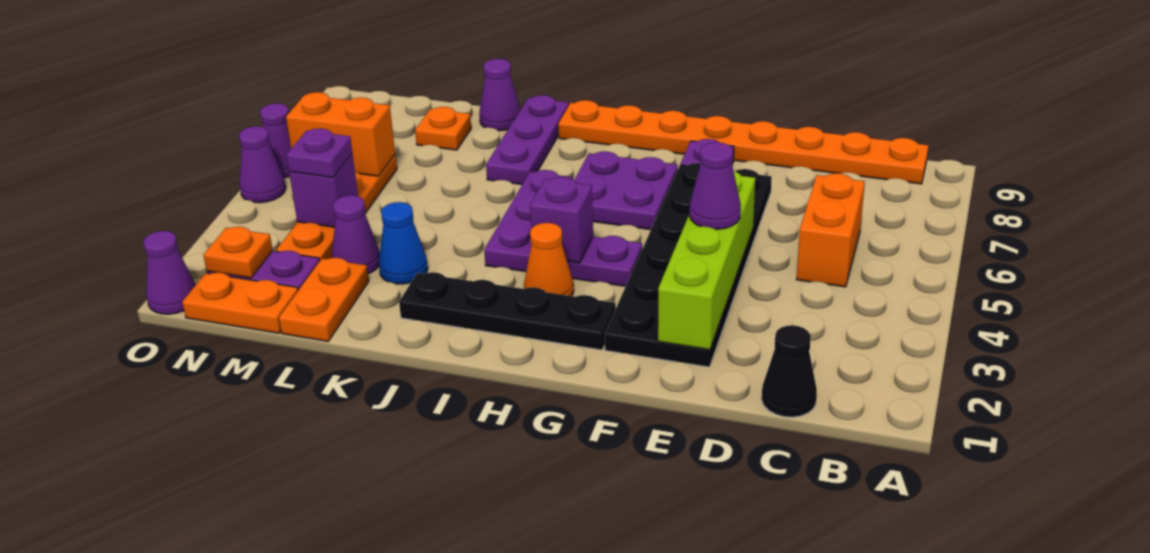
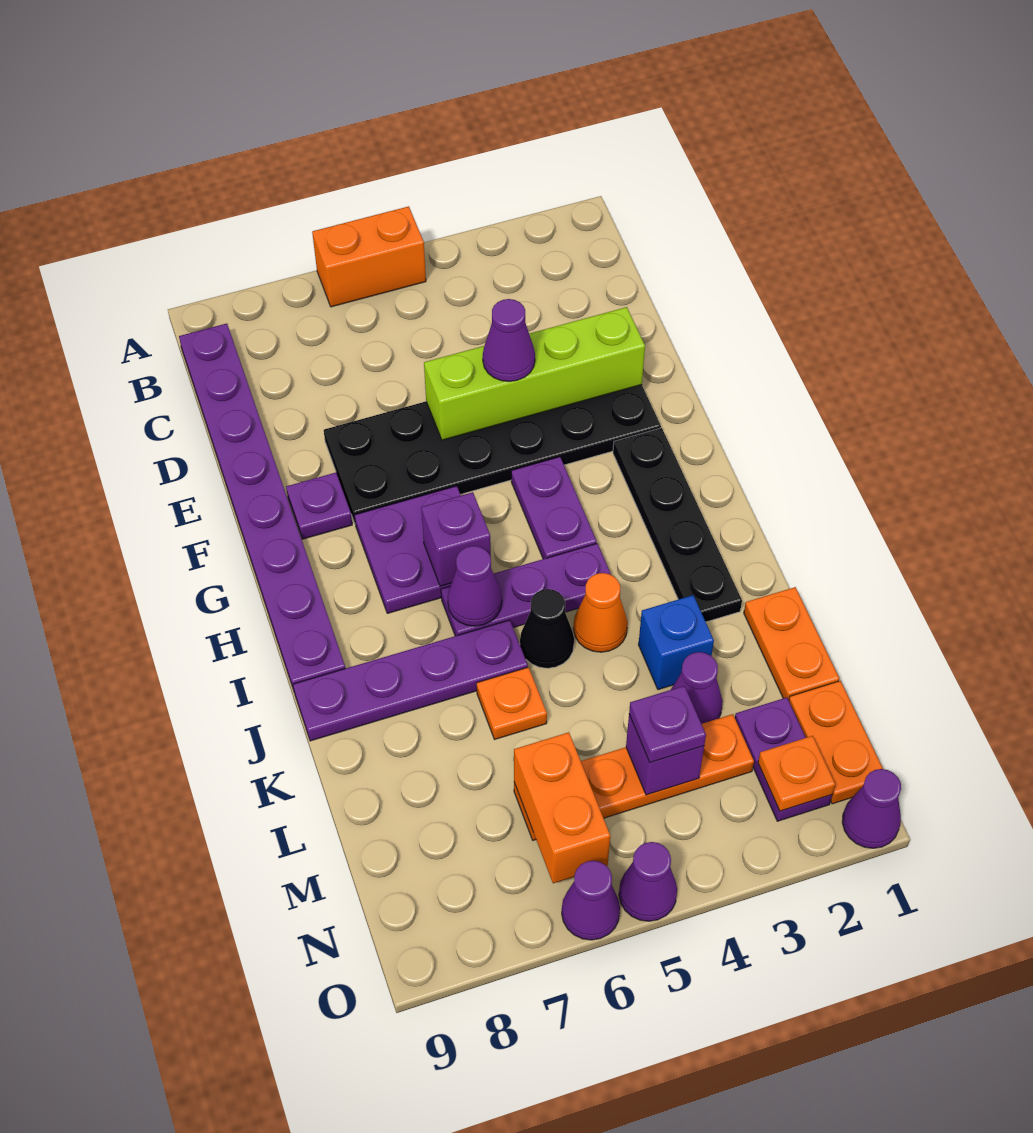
orange plate B9:I9 level 1 -> purple plate B9:I9 level 1
black cone C1 level 1 -> black cone J5 level 1
orange brick C5:C6 level 1 -> orange brick A5:A6 level 1
orange cone H3 level 1 -> orange cone J4 level 1
purple brick H4 level 2 -> purple brick H6 level 2
purple plate J7:J9 level 1 -> purple plate J6:J9 level 1
blue cone K3 level 1 -> blue brick K3 level 1
purple cone K9 level 1 -> purple cone I6 level 2
orange plate L1:L2 level 1 -> orange plate K1:L1 level 1
orange plate L8 level 1 -> orange plate K6 level 1

